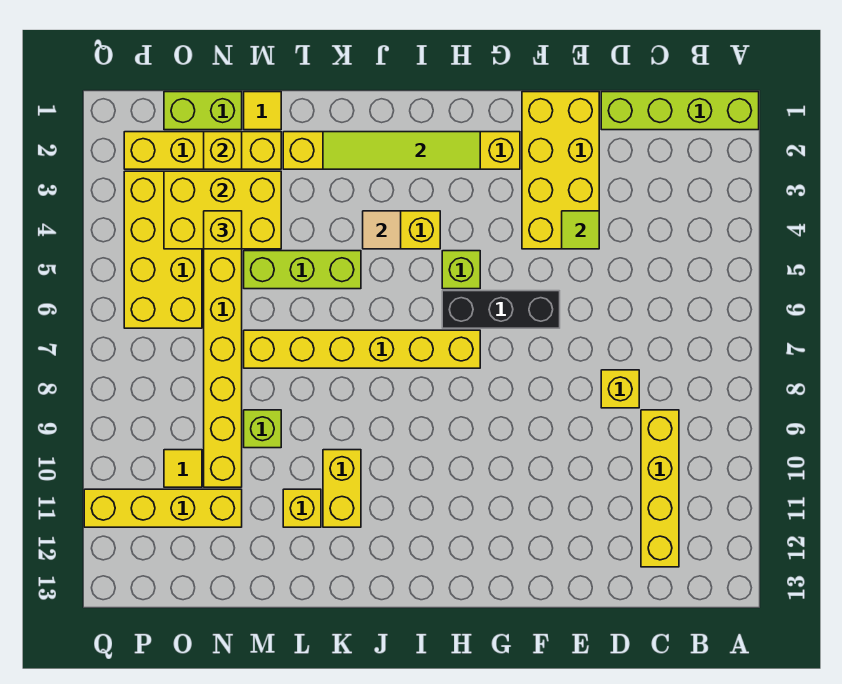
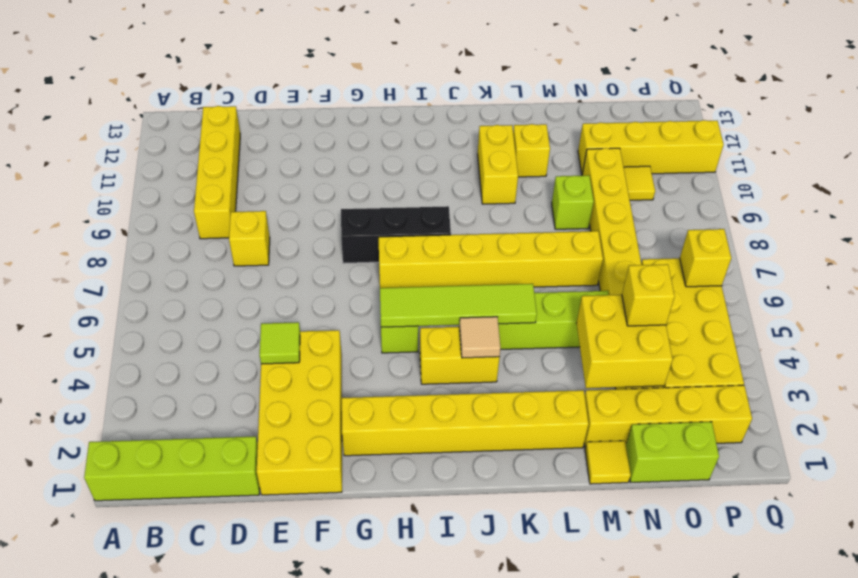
black brick F6:H6 level 1 -> black brick G8:I8 level 1
lime tile H2:K2 level 2 -> lime tile H5:K5 level 2
yellow brick M3:O4 level 2 -> yellow brick M3:N4 level 2
yellow brick N2 level 2 -> yellow brick P6 level 2

